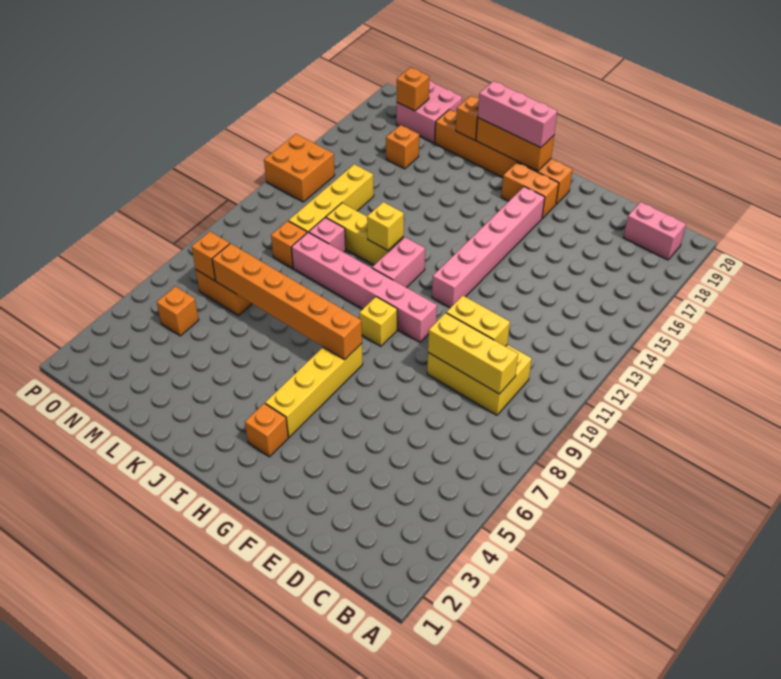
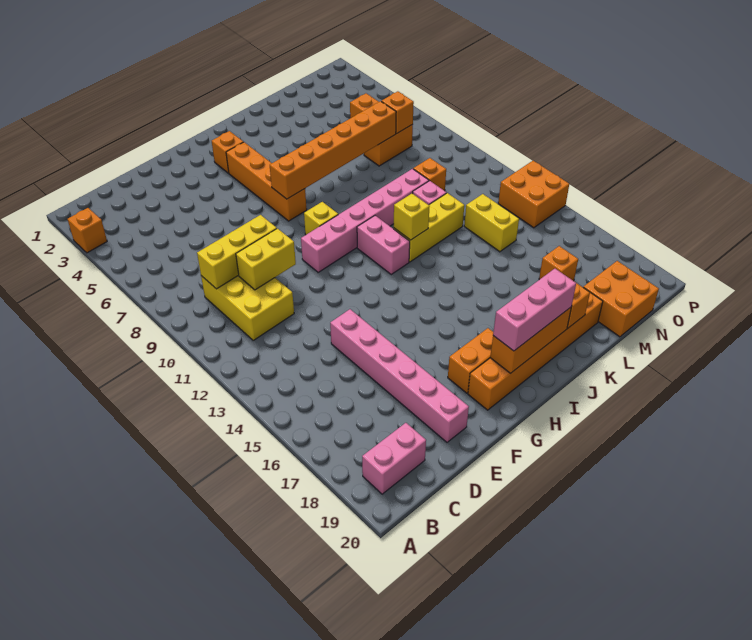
yellow brick C9:E10 level 1 -> yellow brick C9:D11 level 1
pink brick G12:G17 level 1 -> pink brick E14:E19 level 1
yellow brick H4:H7 level 1 -> orange brick H4:H7 level 1
yellow brick M11:M14 level 1 -> yellow brick M13:M14 level 1
pink brick M19:N20 level 1 -> orange brick M19:N20 level 1
orange brick N19 level 2 -> orange brick A3 level 1

